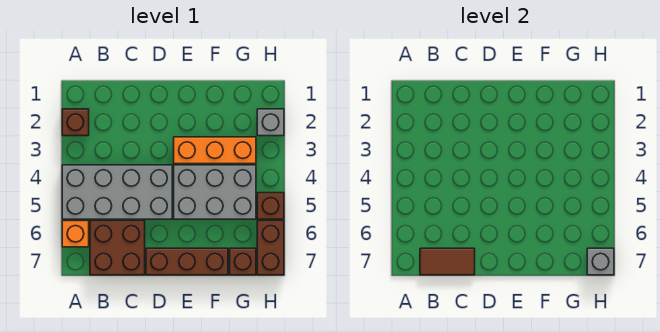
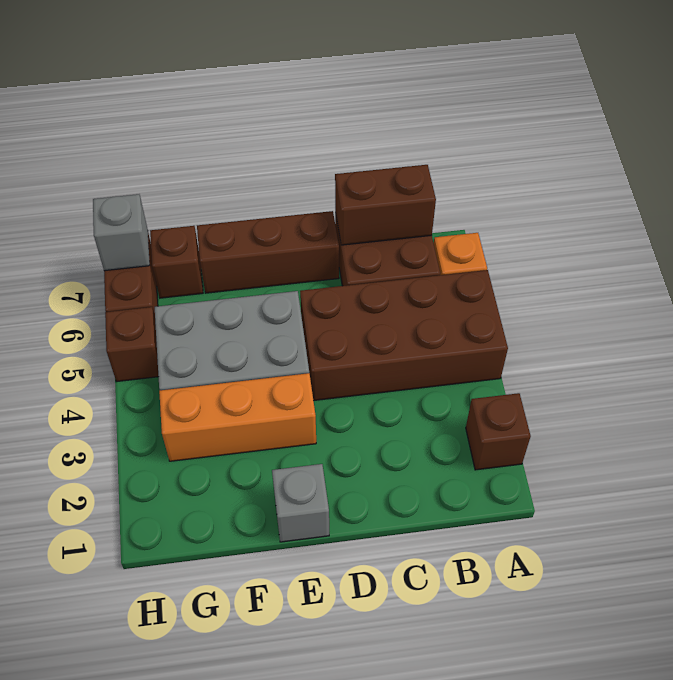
grey brick A4:D5 level 1 -> brown brick A4:D5 level 1
brown tile B7:C7 level 2 -> brown brick B7:C7 level 2
grey brick H2 level 1 -> grey brick E1 level 1

